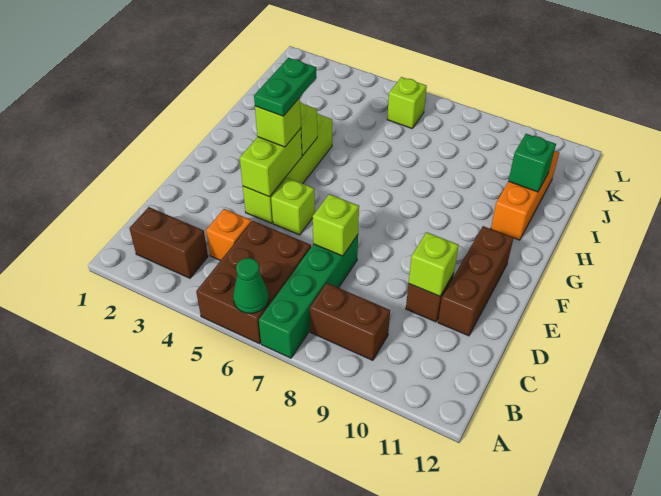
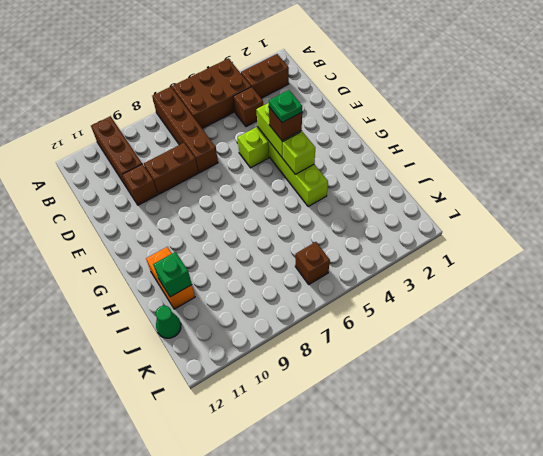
brown brick A5:C6 level 1 -> brown brick A4:B6 level 1
green cone A6 level 2 -> green cone J12 level 1
green brick A7:D7 level 1 -> brown brick A7:D7 level 1
brown brick B8:B9 level 1 -> brown brick D8:D9 level 1
orange brick C4 level 1 -> brown brick C4 level 1
lime brick D7 level 2 -> none
lime brick D10 level 2 -> none
brown brick D11:F11 level 1 -> brown brick A10:C10 level 1
lime brick F4 level 3 -> brown brick F4 level 3
green plate F4:G4 level 4 -> green plate F4 level 4
orange brick H11:J11 level 1 -> orange brick H11:I11 level 1
lime brick K6 level 1 -> brown brick K6 level 1

